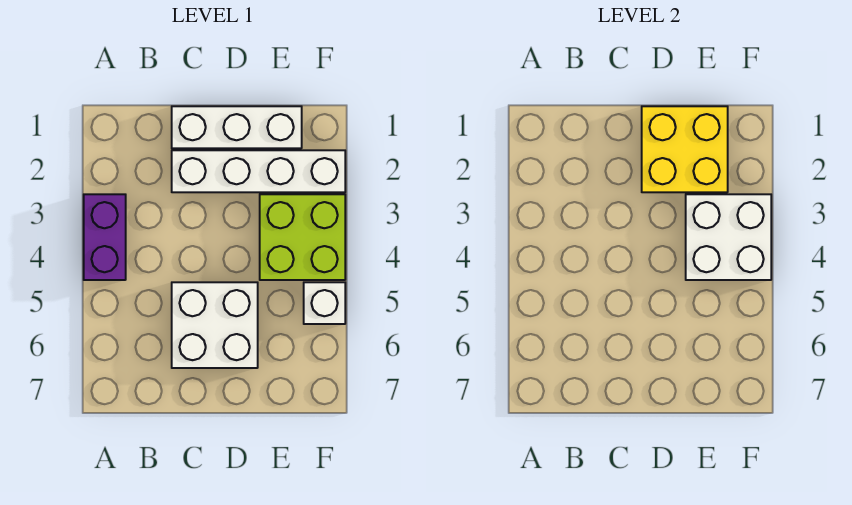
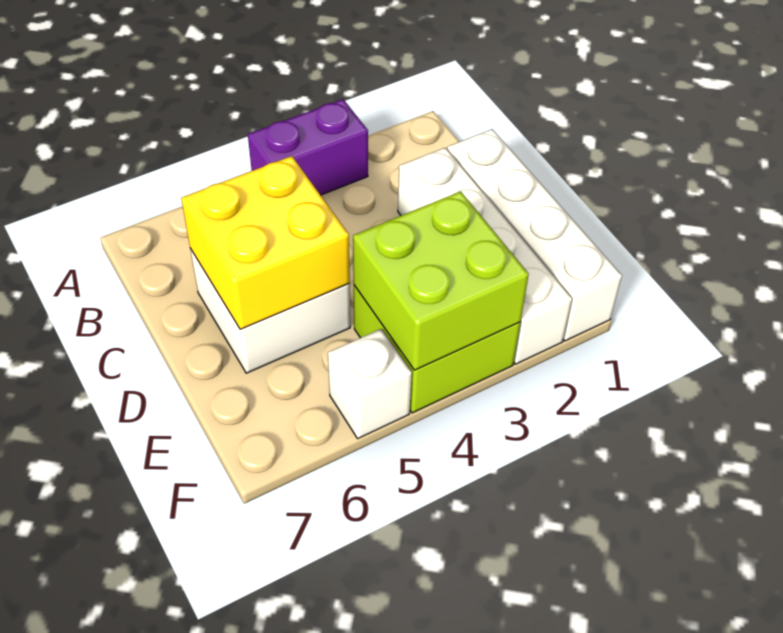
white brick C1:E1 level 1 -> white brick C1:F1 level 1
yellow brick D1:E2 level 2 -> yellow brick C5:D6 level 2
white brick E3:F4 level 2 -> lime brick E3:F4 level 2

